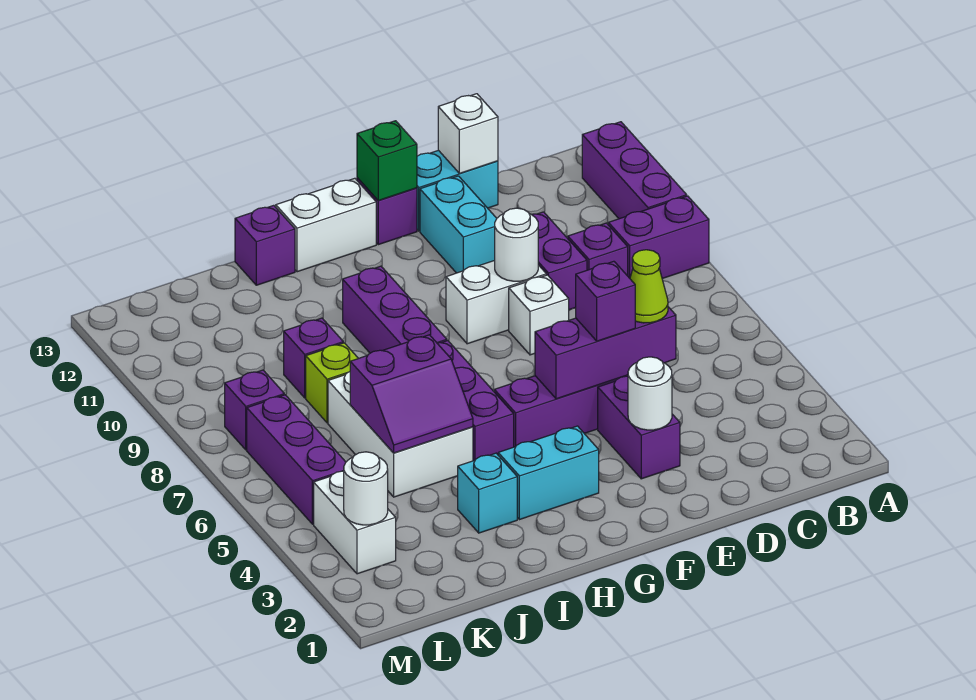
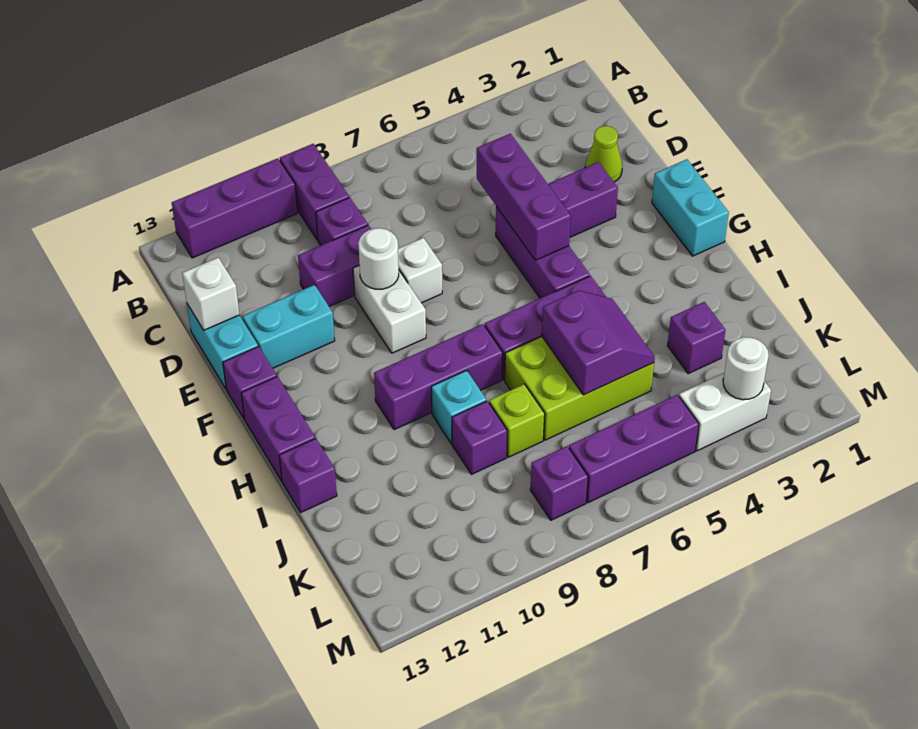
lime cone D5 level 3 -> lime cone D2 level 1
white round brick E3 level 2 -> none
purple brick E5 level 3 -> purple brick J3 level 1
green brick F13 level 2 -> none
cyan brick G3:H3 level 1 -> cyan brick F1:G1 level 1
white brick G13:H13 level 1 -> purple brick G13:H13 level 1
cyan brick I3 level 1 -> cyan brick I9 level 1
white brick I5:J7 level 1 -> lime brick I5:J7 level 1

